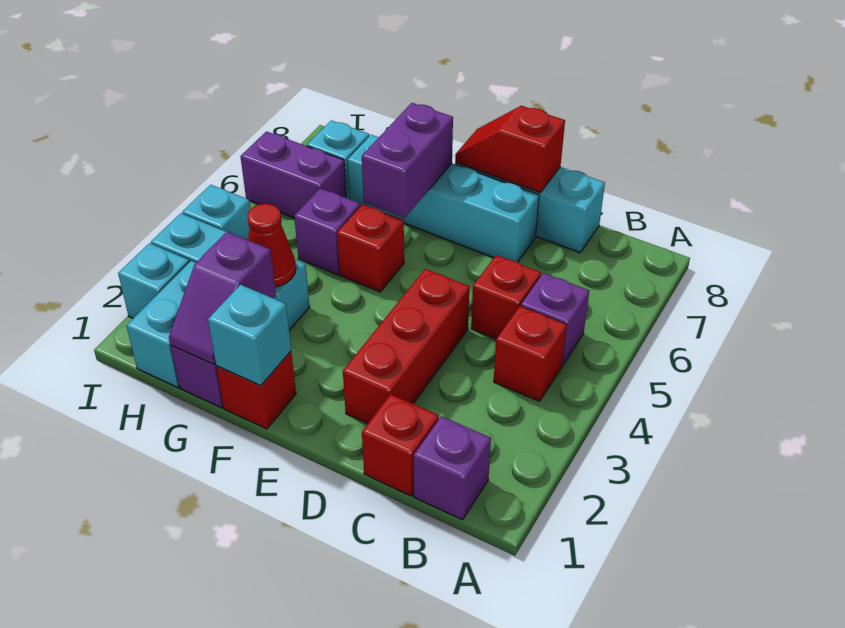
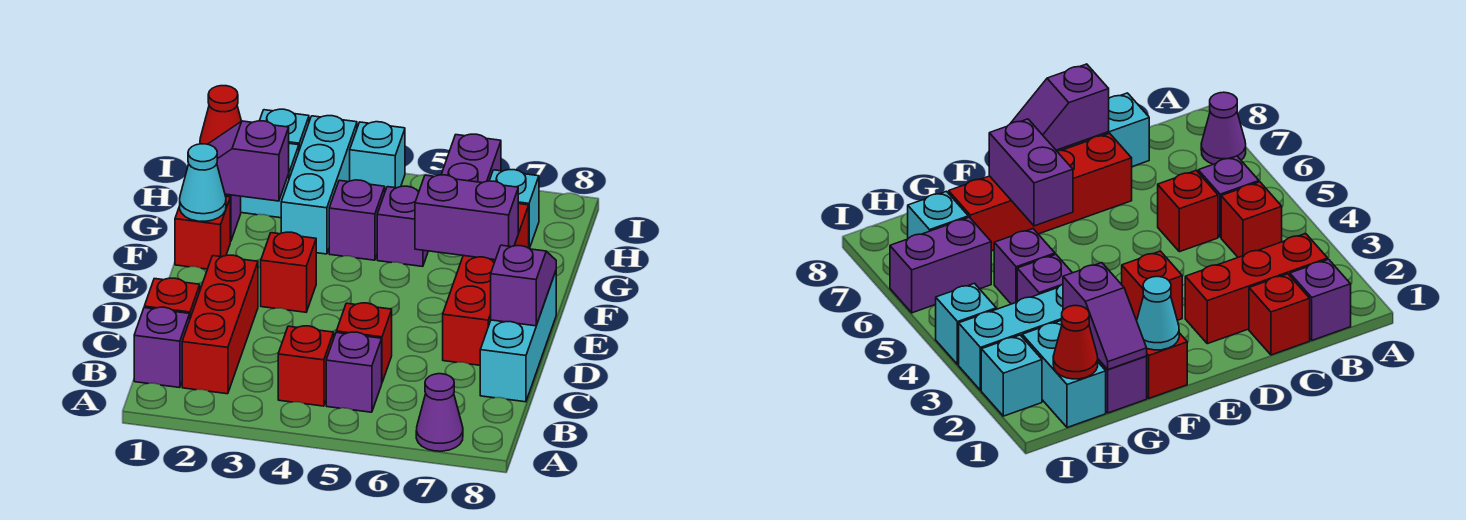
none -> purple cone A7 level 1
red brick D2:D4 level 1 -> red brick B2:D2 level 1
cyan brick D7:G7 level 1 -> red brick D7:G7 level 1
red slope D8:E8 level 2 top D -> purple slope D8:E8 level 2 top D
cyan brick F1 level 2 -> cyan cone F1 level 2
red brick F5 level 1 -> red brick E3 level 1
red cone G3 level 2 -> red cone H1 level 2
none -> purple brick G4 level 1

